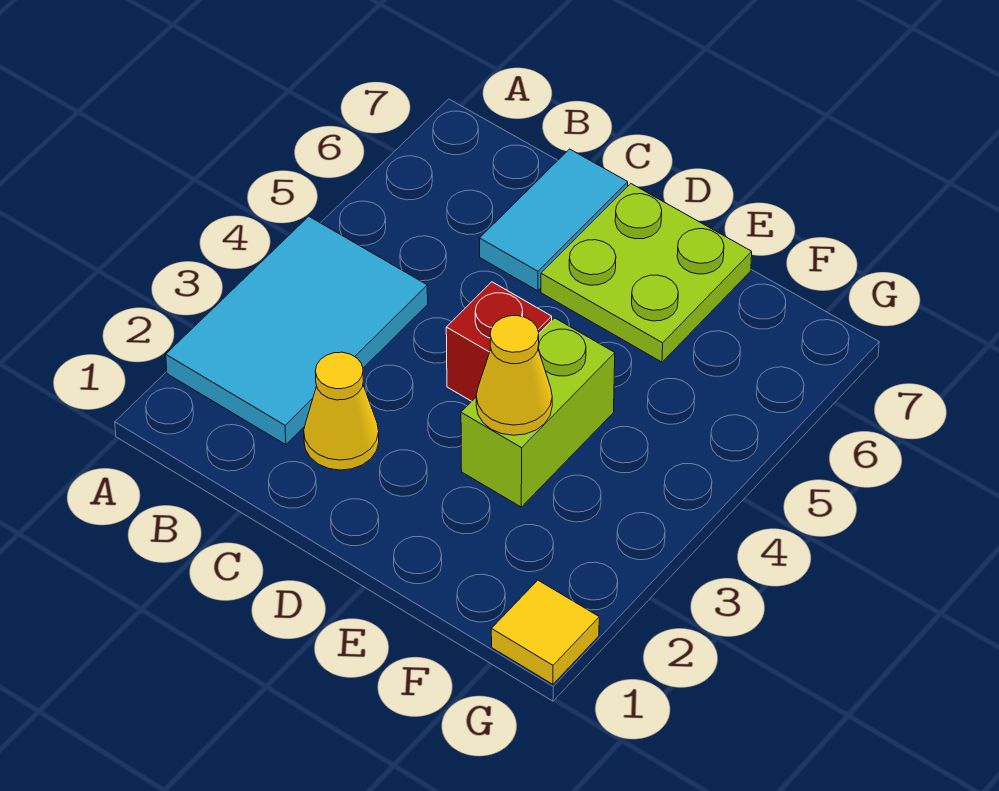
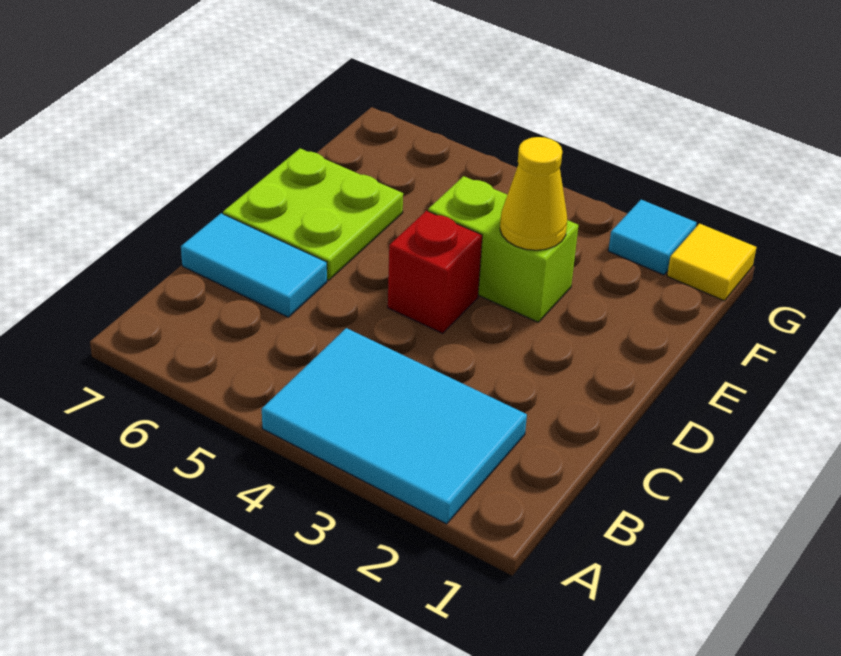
yellow cone C2 level 1 -> none
none -> cyan tile G2 level 1

